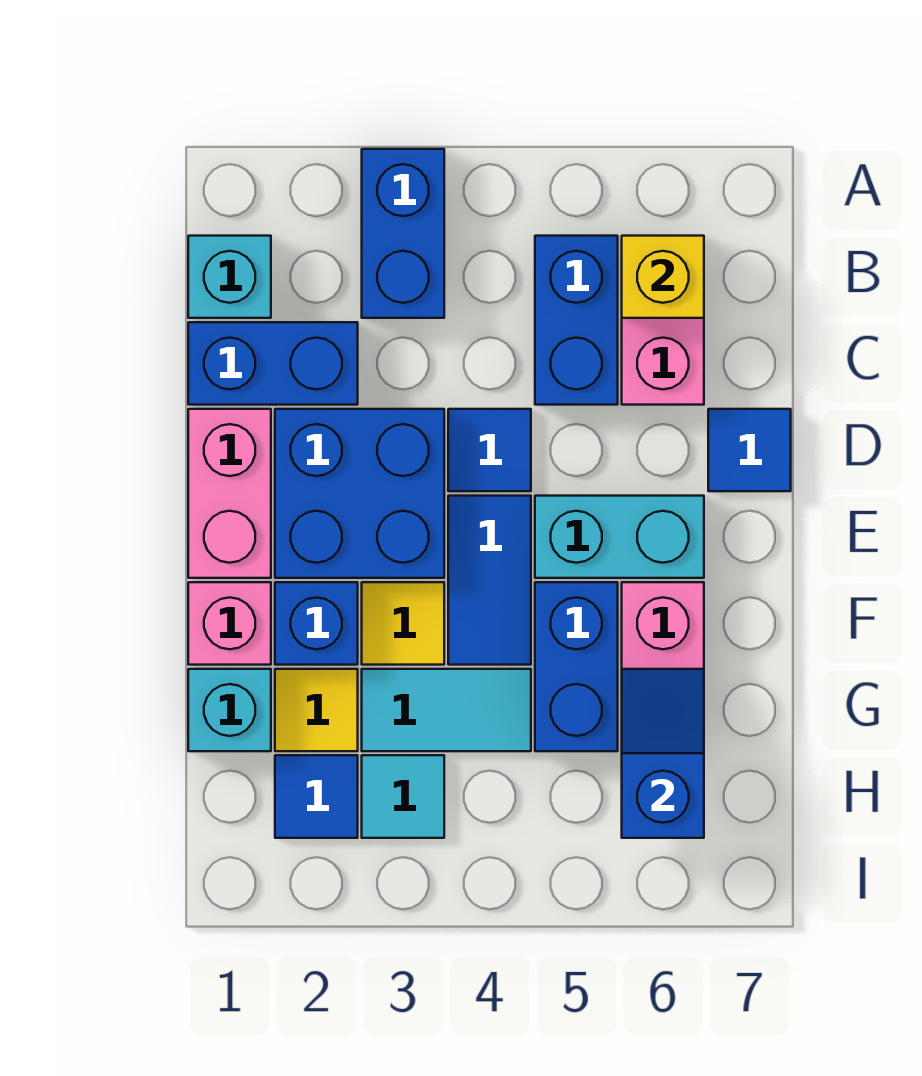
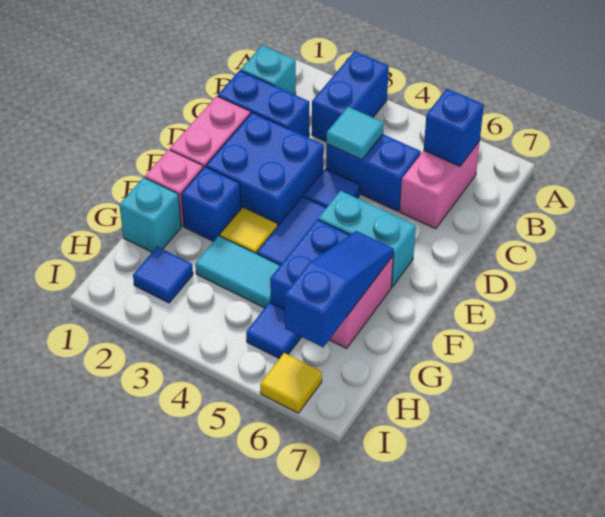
blue brick B5:C5 level 1 -> blue brick C4:C5 level 1
yellow brick B6 level 2 -> blue brick B6 level 2
blue tile D7 level 1 -> blue tile H5 level 1
yellow tile G2 level 1 -> yellow tile I6 level 1
blue slope G6:H6 level 2 top H -> blue slope F6:H6 level 2 top H
cyan tile H3 level 1 -> cyan tile C4 level 2

